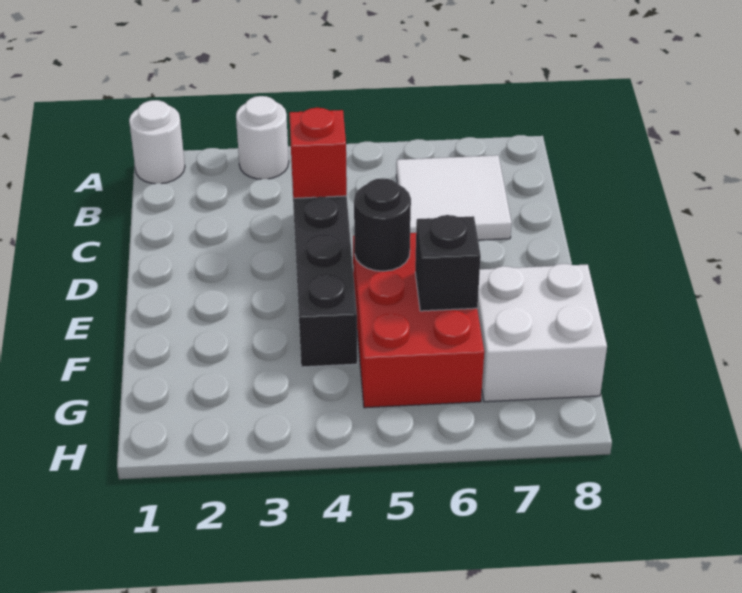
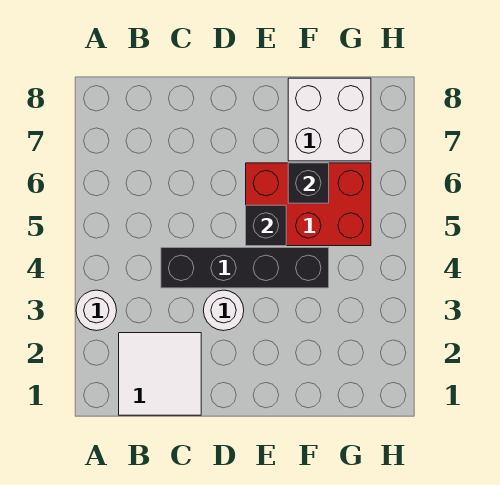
white round brick A1 level 1 -> white round brick D3 level 1
white tile B6:C7 level 1 -> white tile B1:C2 level 1
red brick C4 level 2 -> none
black round brick E5 level 2 -> black brick E5 level 2

